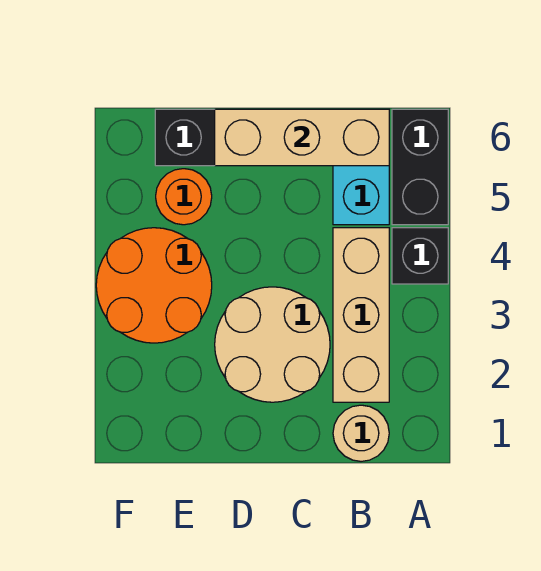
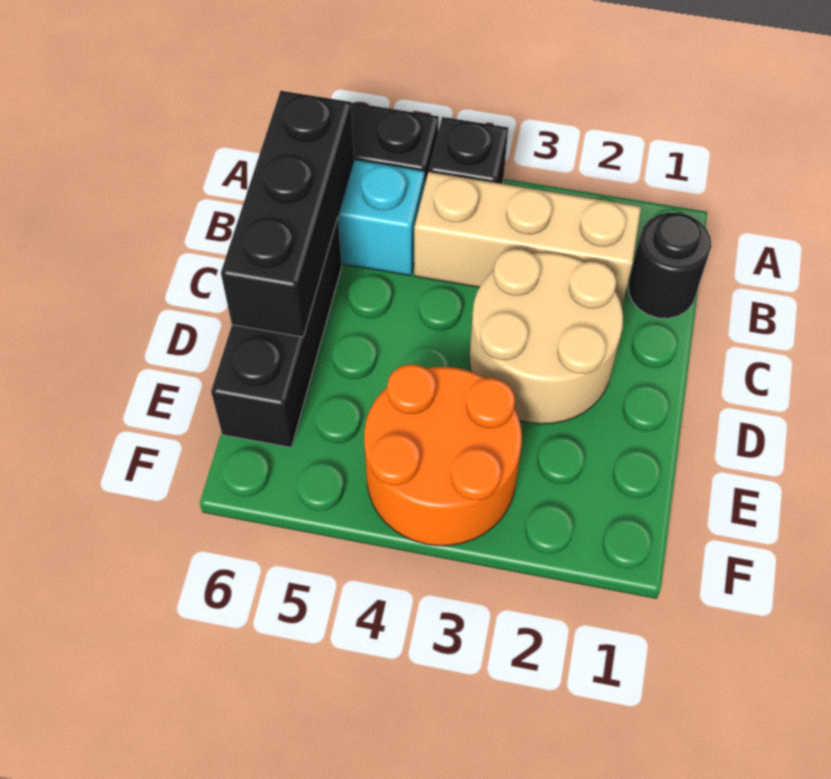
tan round brick B1 level 1 -> black round brick B1 level 1
tan brick B6:D6 level 2 -> black brick B6:D6 level 2
orange round brick E5 level 1 -> none

